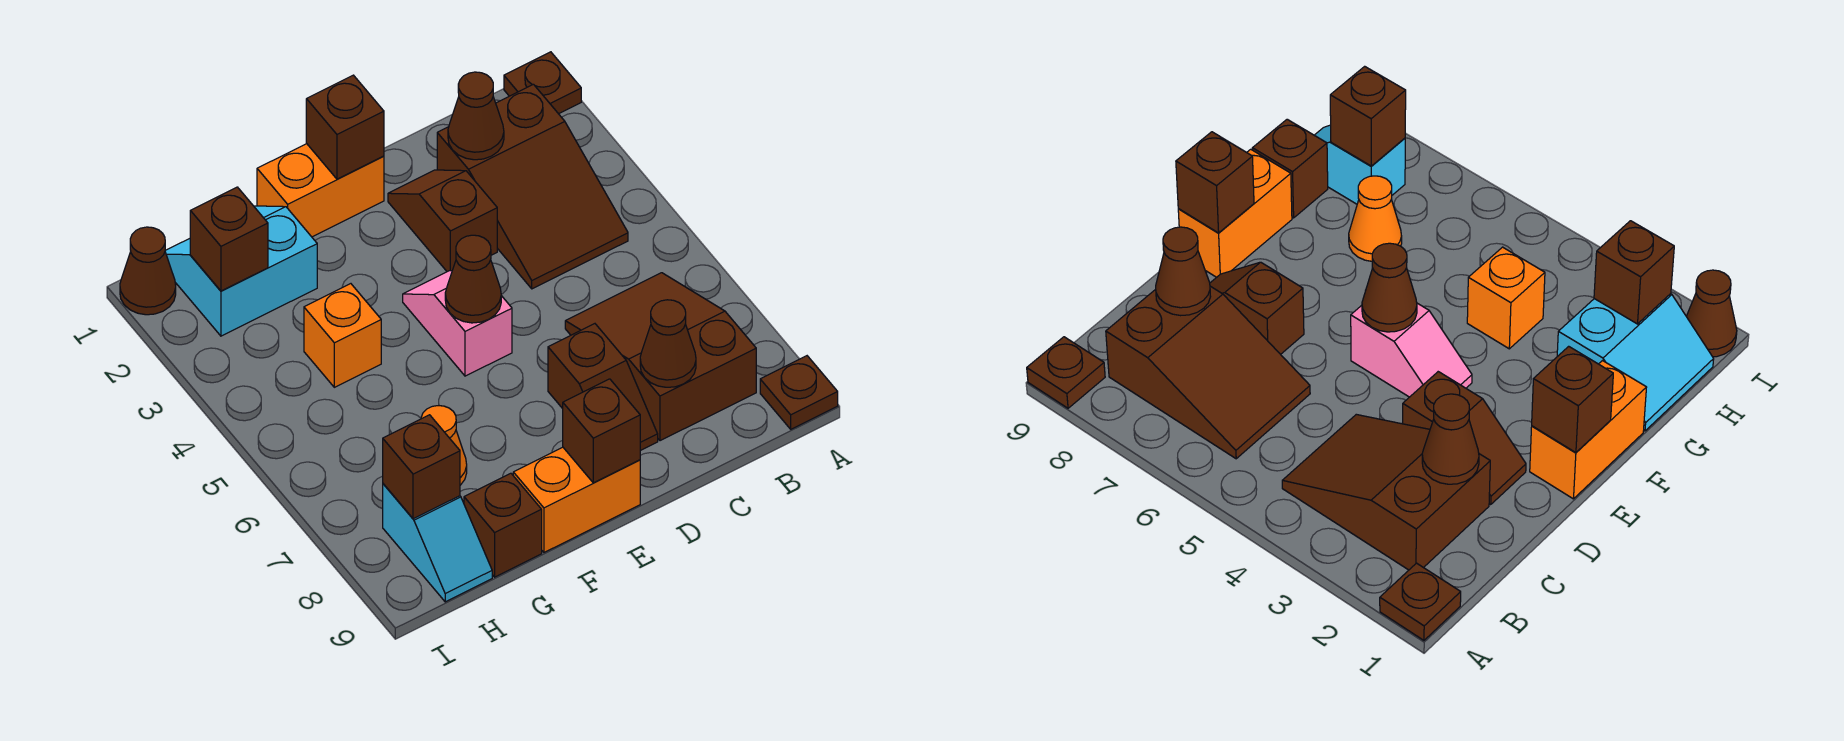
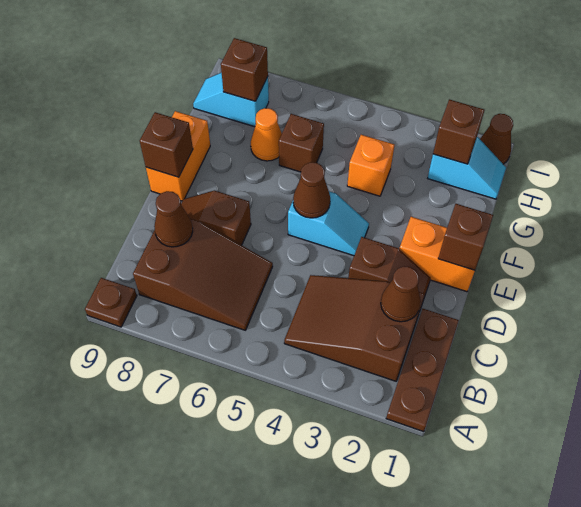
brown plate A1 level 1 -> brown plate A1:C1 level 1
orange brick E1:F1 level 1 -> orange brick E1:E2 level 1
pink slope E4:E5 level 1 top 5 -> cyan slope E4:E5 level 1 top 5
cyan slope G1:H2 level 1 top 2 -> cyan slope H1:H2 level 1 top 2
brown brick G9 level 1 -> brown brick G6 level 1

